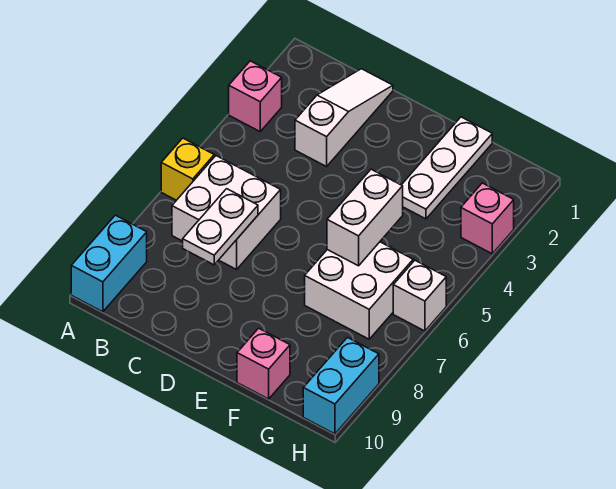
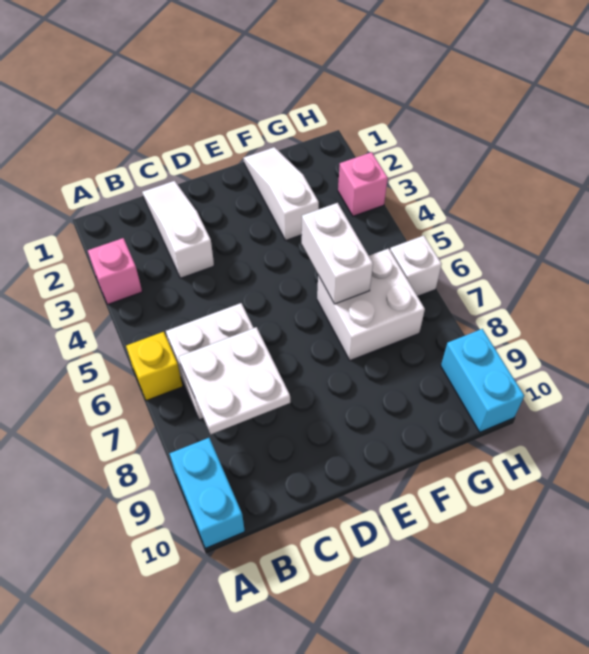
white plate C7:C8 level 2 -> white plate B7:C8 level 2
white plate F1:F3 level 1 -> white slope F1:F3 level 1 top 3
pink brick F10 level 1 -> none

